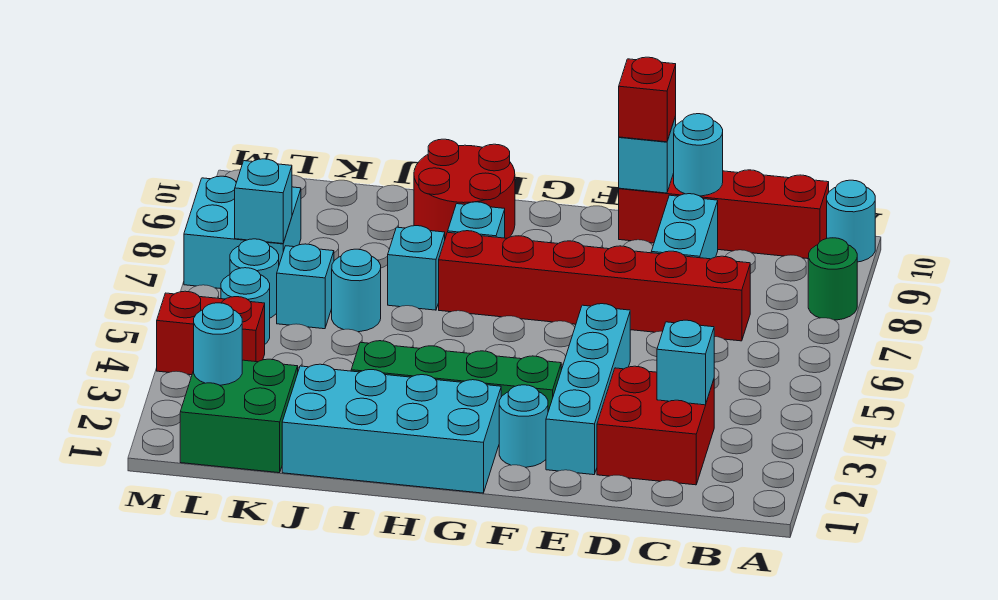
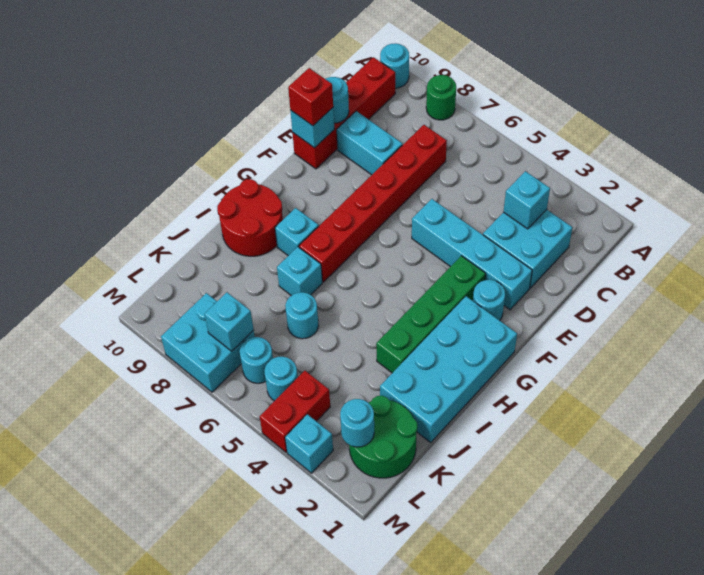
red brick C2:D3 level 1 -> cyan brick C2:D3 level 1
green brick K1:L2 level 1 -> green round brick K1:L2 level 1
cyan brick K6 level 1 -> cyan brick M3 level 1

